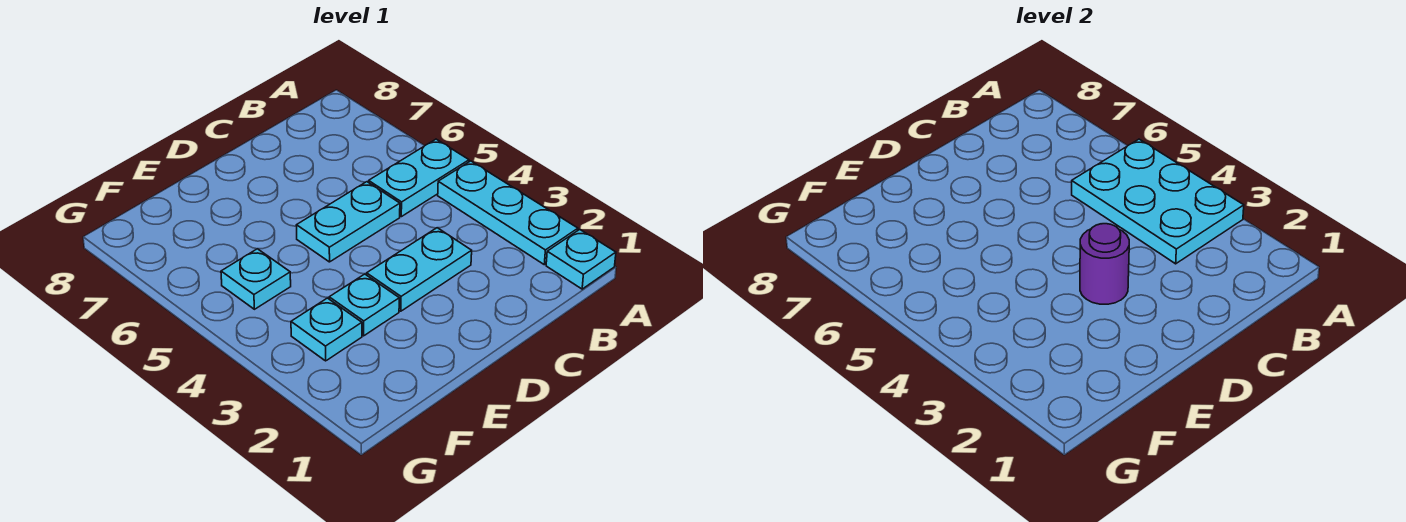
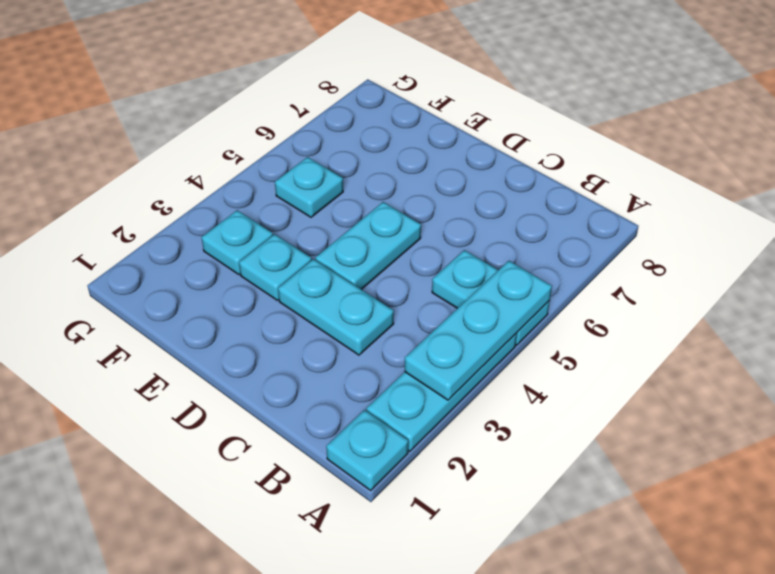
cyan plate A3:B5 level 2 -> cyan plate A3:A5 level 2
cyan plate C5:D5 level 1 -> cyan plate D4:D5 level 1
purple round brick D3 level 2 -> none

